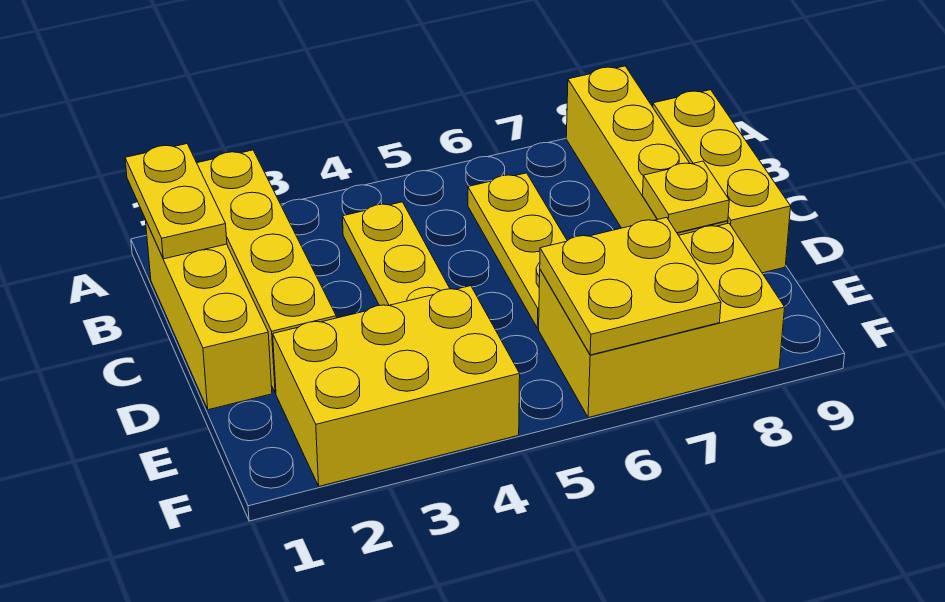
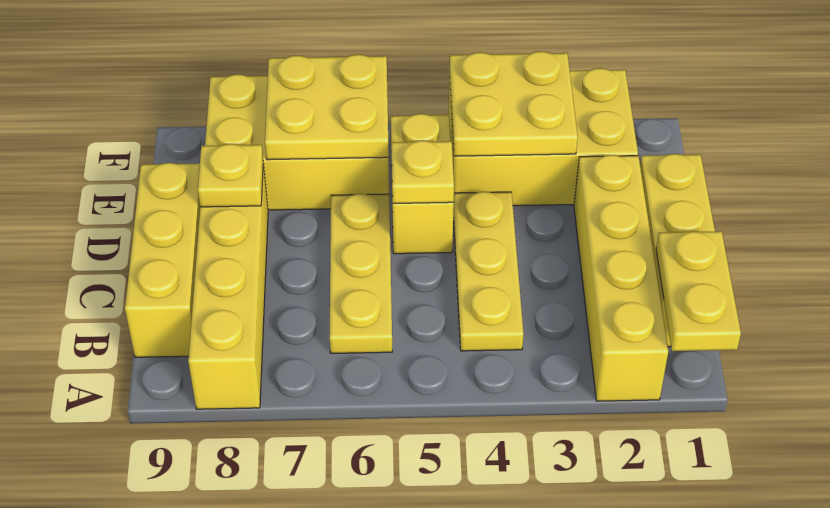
none -> yellow brick D5:E5 level 1
none -> yellow plate D5 level 2
none -> yellow plate E3:F4 level 2

